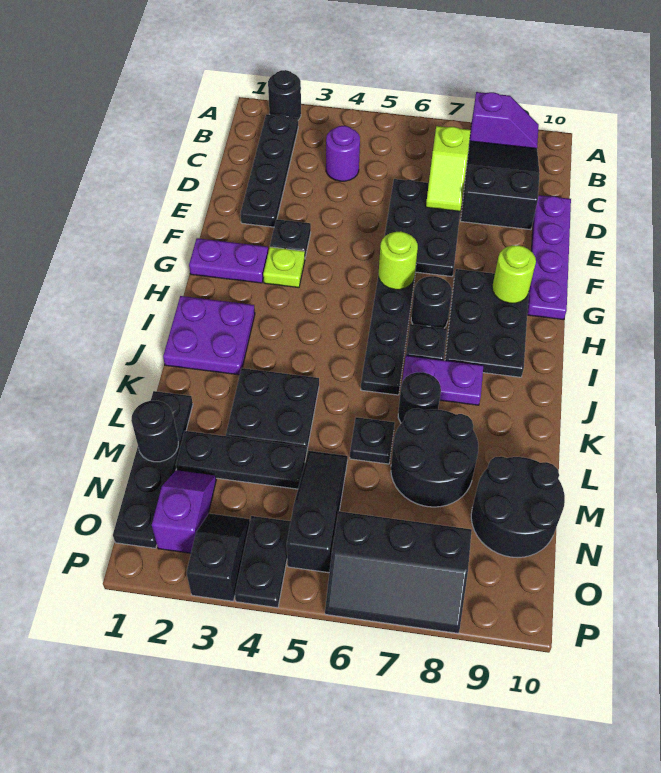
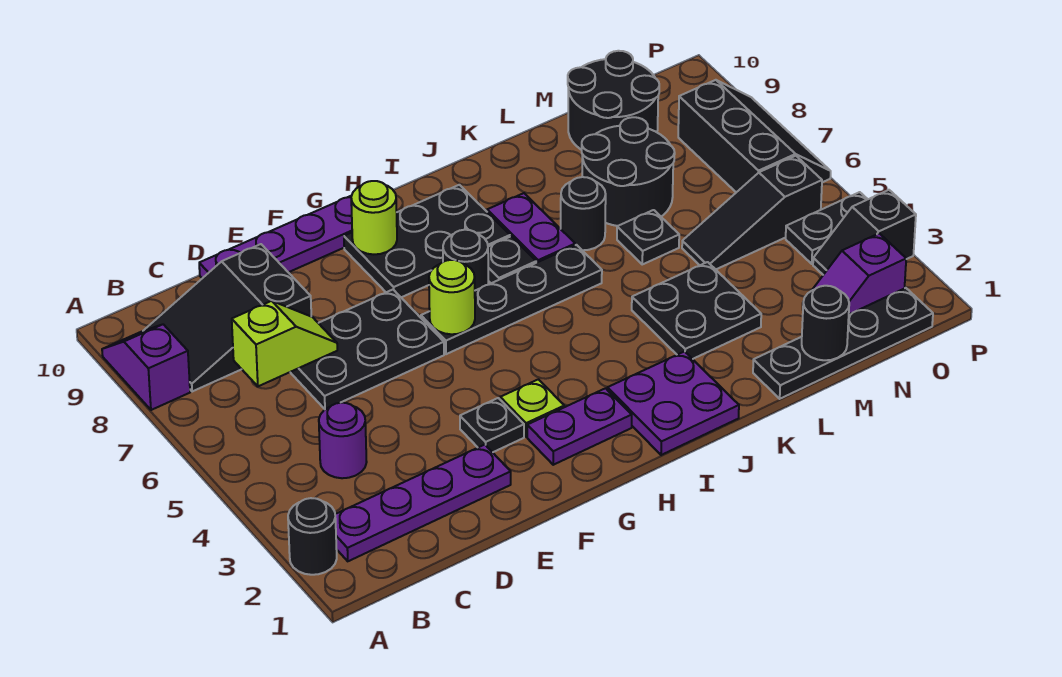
black plate B2:E2 level 1 -> purple plate B2:E2 level 1
purple plate G1:G2 level 1 -> purple plate G2:H2 level 1
black plate M2:M4 level 1 -> none

